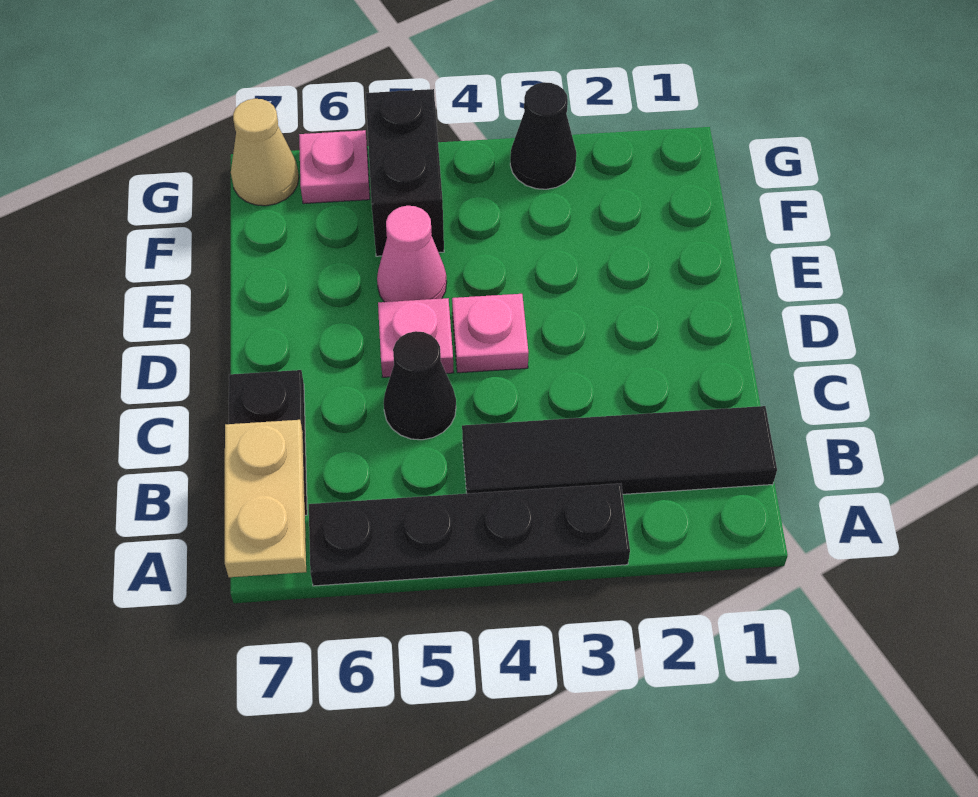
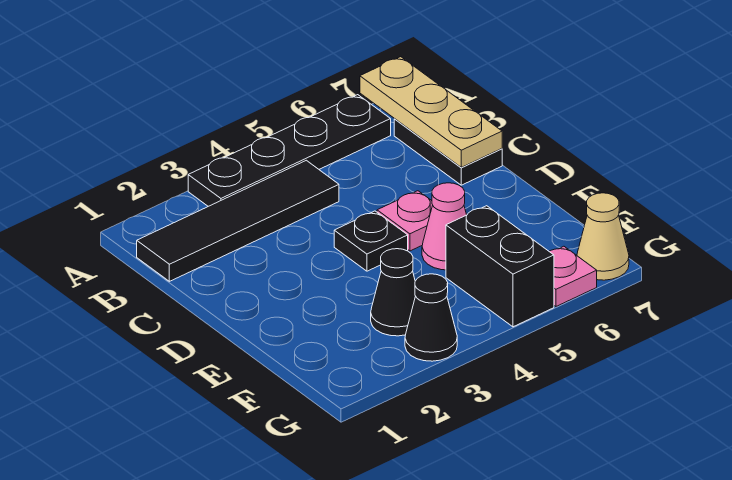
tan plate A7:B7 level 2 -> tan plate A7:C7 level 2
black cone C5 level 1 -> black cone F3 level 1
pink plate D4 level 1 -> black plate D4 level 1

